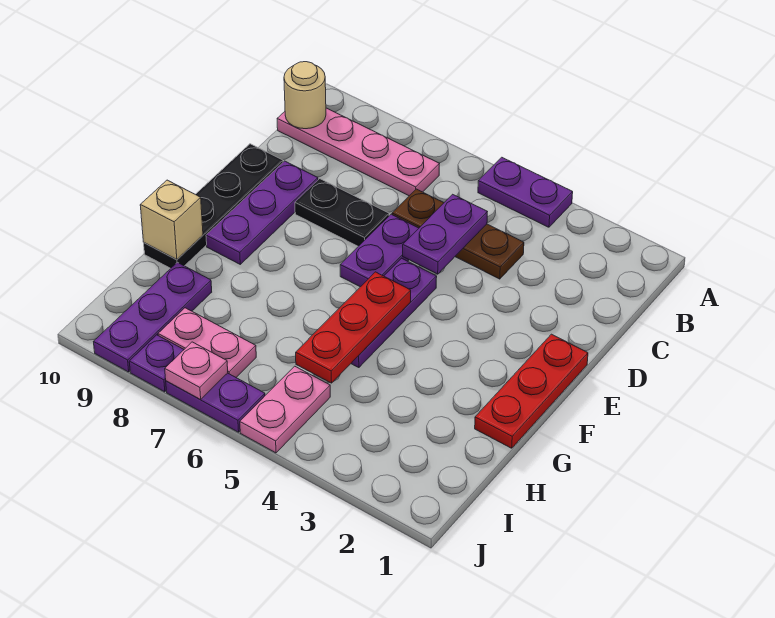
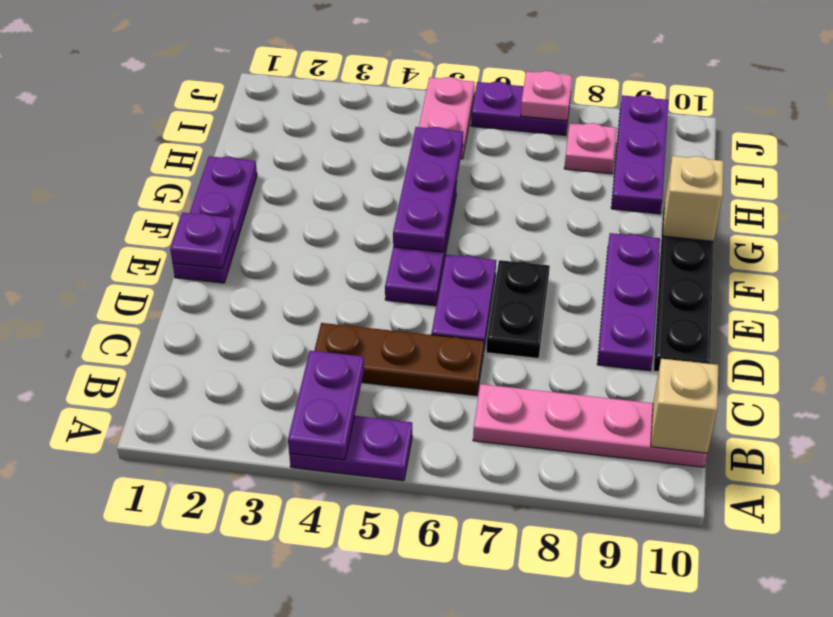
tan round brick B10 level 2 -> tan brick B10 level 2
purple plate C5:D5 level 2 -> purple plate A4:B4 level 2
black plate D7:D8 level 1 -> black plate D7:E7 level 1
red plate E1:G1 level 1 -> purple plate E1:G1 level 1
red plate F5:H5 level 2 -> purple plate F5:H5 level 2
pink plate I7:I8 level 1 -> pink plate I8 level 1
purple plate J8 level 1 -> purple plate E1 level 2

